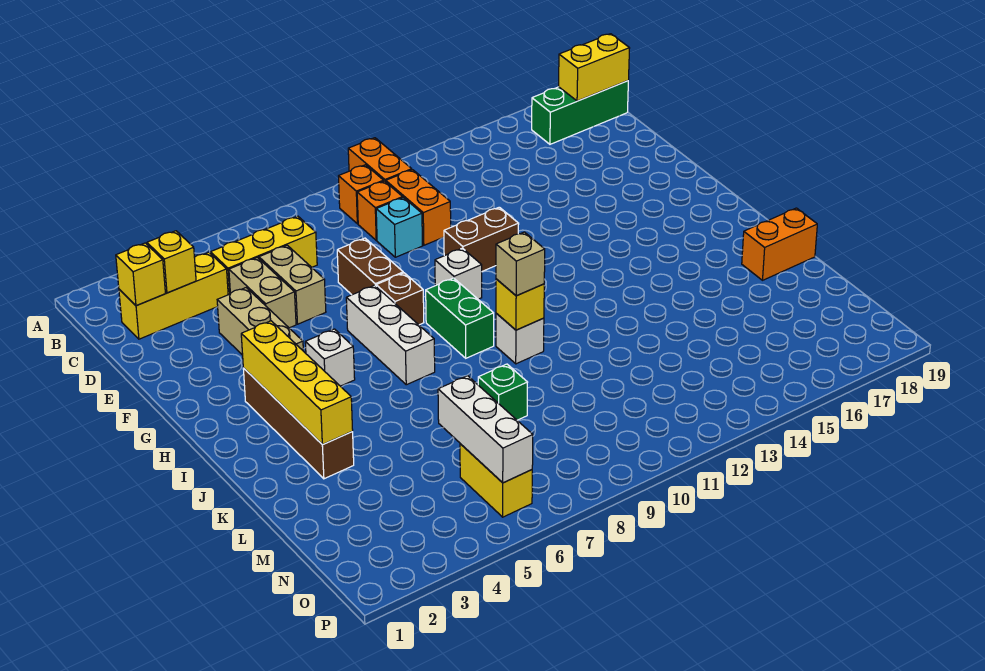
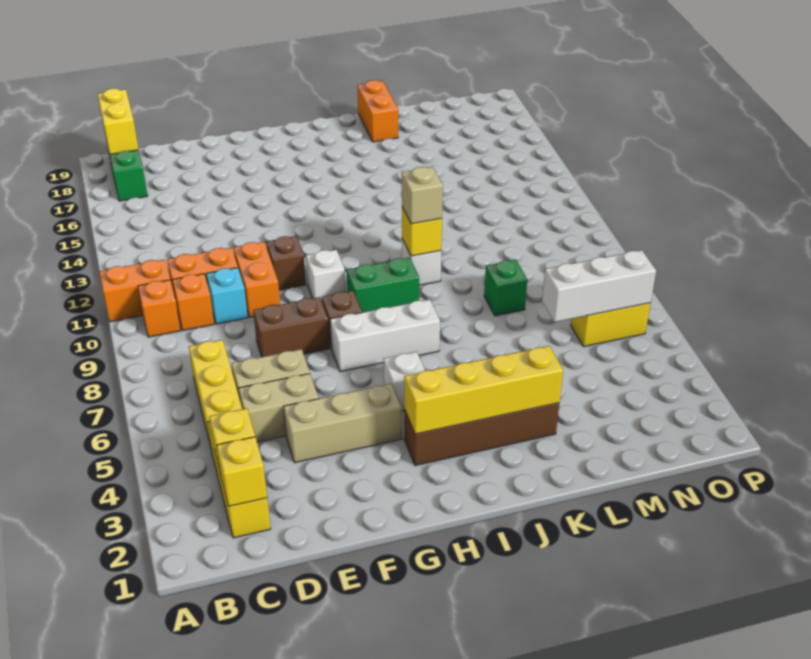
none -> orange brick E10:E11 level 1
brown brick F11:F12 level 1 -> brown brick F11 level 1

